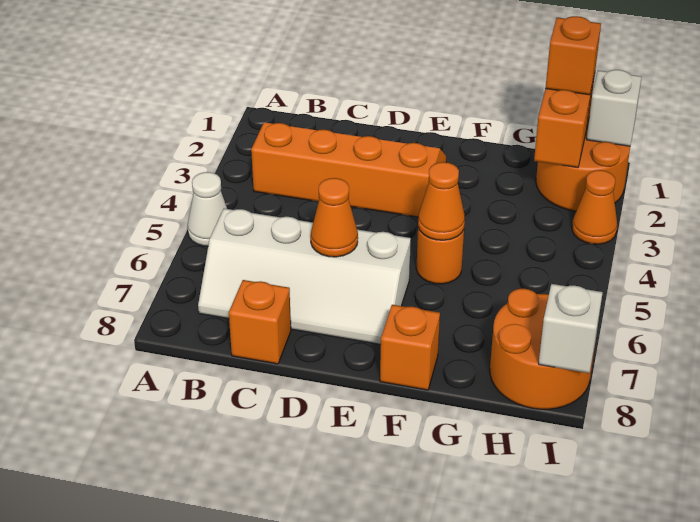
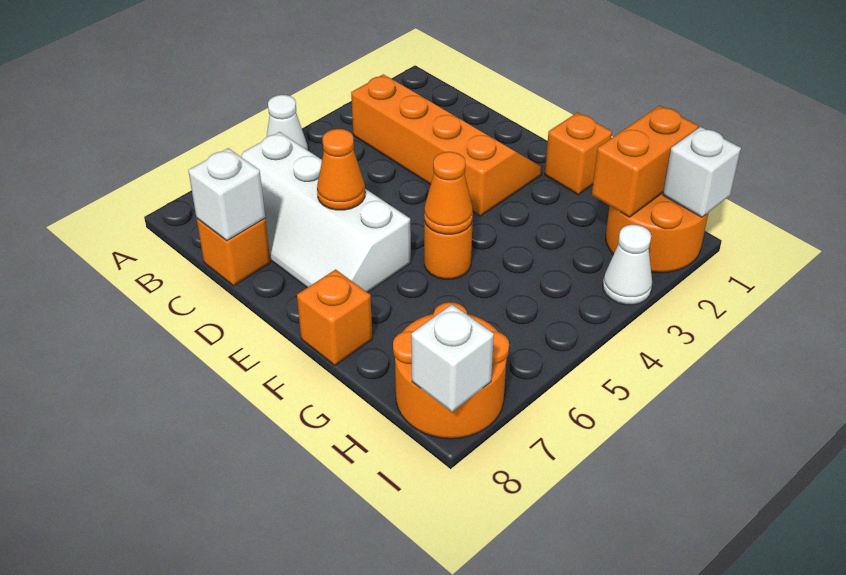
none -> white brick C8 level 2
orange brick H1 level 3 -> orange brick F1 level 1
orange cone I3 level 1 -> white cone I3 level 1

